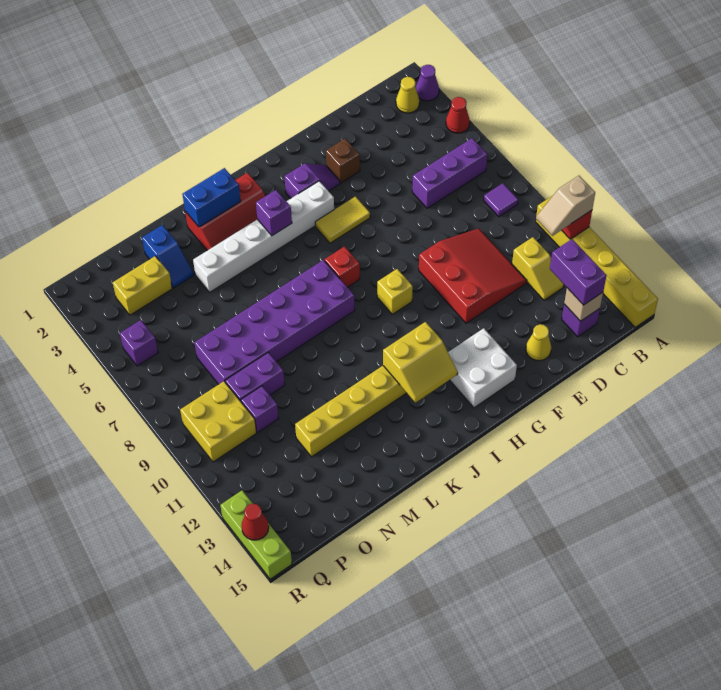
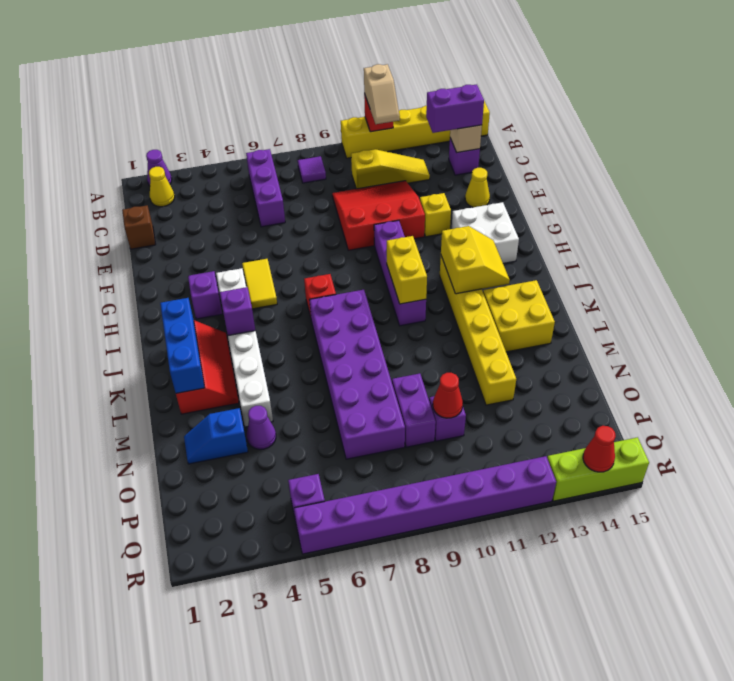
red cone A4 level 1 -> red cone O10 level 2
yellow slope C11:C12 level 1 top 11 -> yellow slope C10:C12 level 1 top 10
brown brick F3 level 1 -> brown brick D1 level 1
none -> purple brick G10:J10 level 1
yellow brick H9 level 1 -> yellow brick F12 level 1
blue brick K2:L2 level 2 -> blue brick J2:L2 level 2
blue slope N2:N3 level 1 top 2 -> blue slope N2:N3 level 1 top 3
none -> purple cone N4 level 1
yellow brick O3:P3 level 1 -> yellow brick I10:J10 level 2
yellow brick P9:Q10 level 1 -> yellow brick K13:L14 level 1
none -> purple brick R5:R12 level 1

